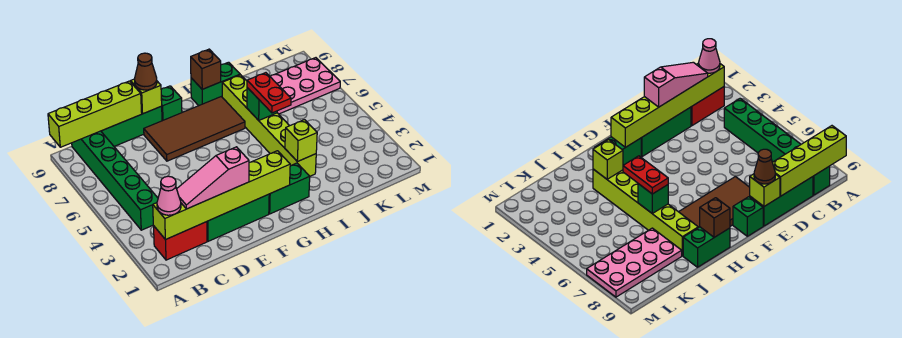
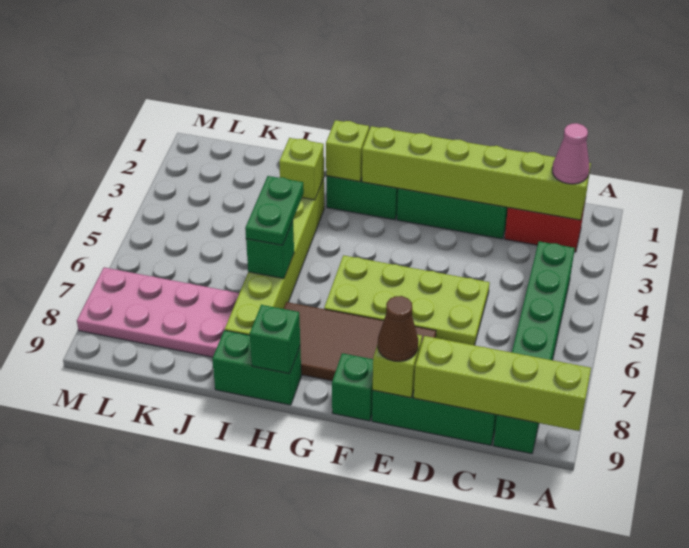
pink slope C2:E2 level 3 top E -> none
none -> lime plate D5:G6 level 1
none -> lime brick H2 level 2
brown brick H9 level 2 -> green brick H9 level 2
red plate I5:I6 level 3 -> green plate I5:I6 level 3

